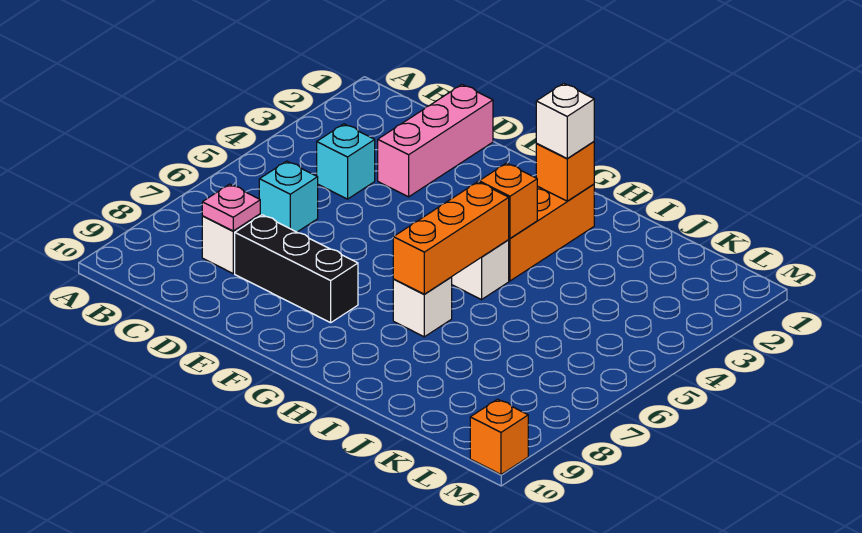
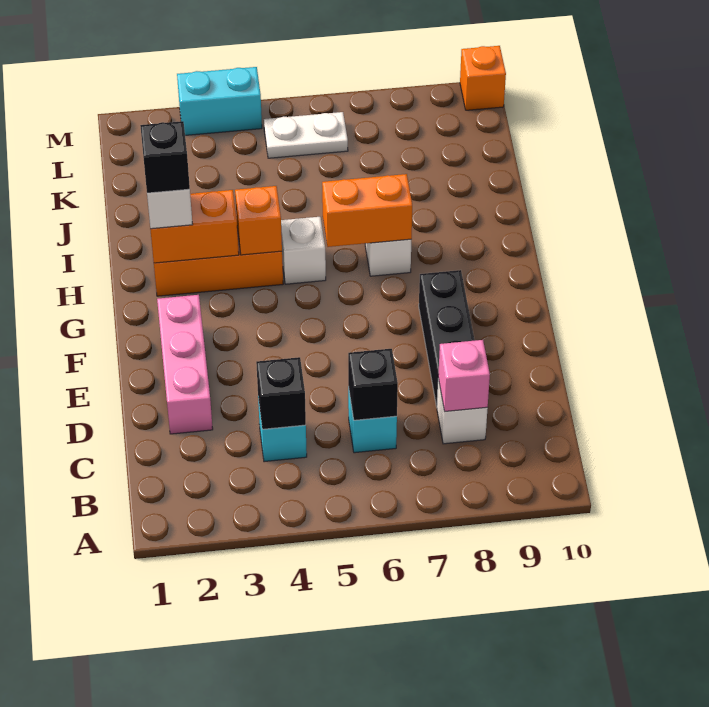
none -> black brick C4 level 2
none -> black brick C6 level 2
pink plate C8 level 2 -> pink brick C8 level 2
pink brick D1:D3 level 1 -> pink brick D2:F2 level 1
orange brick H2 level 2 -> orange brick H2:H3 level 2
none -> black brick H2 level 4
orange brick H5:H7 level 2 -> orange brick H6:H7 level 2
none -> white plate L5:L6 level 1
none -> cyan brick M3:M4 level 1

